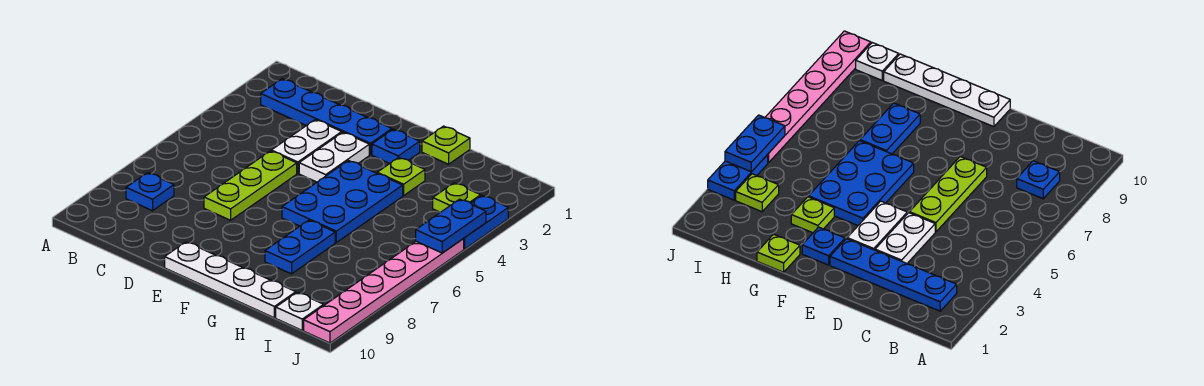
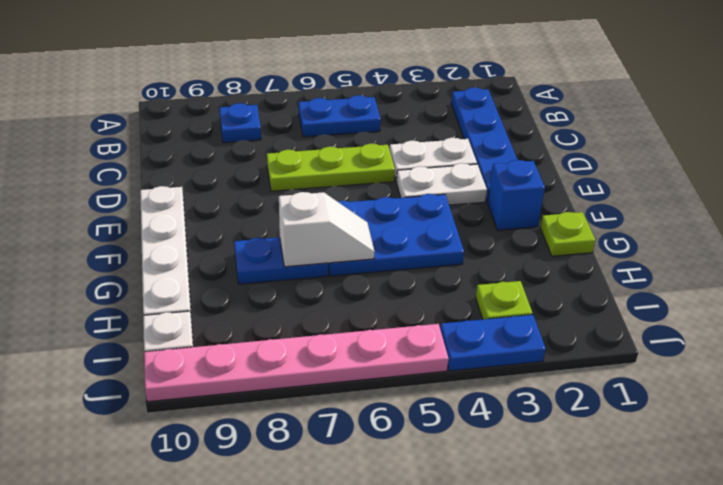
blue plate F2 level 1 -> blue brick F2 level 1
lime plate G3 level 1 -> none
none -> white slope G6:G7 level 2 top 7
blue plate J4:J5 level 2 -> blue plate B5:B6 level 1

